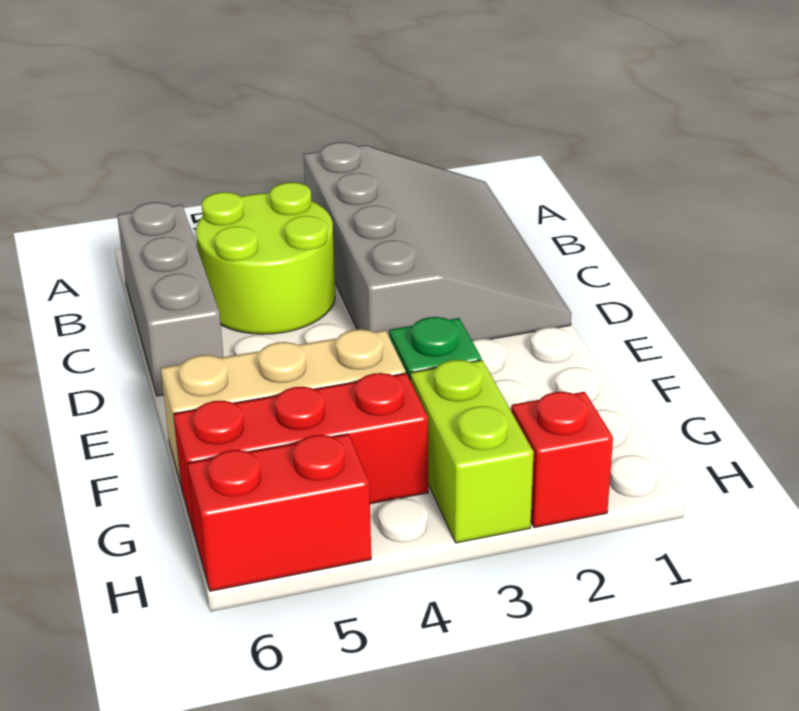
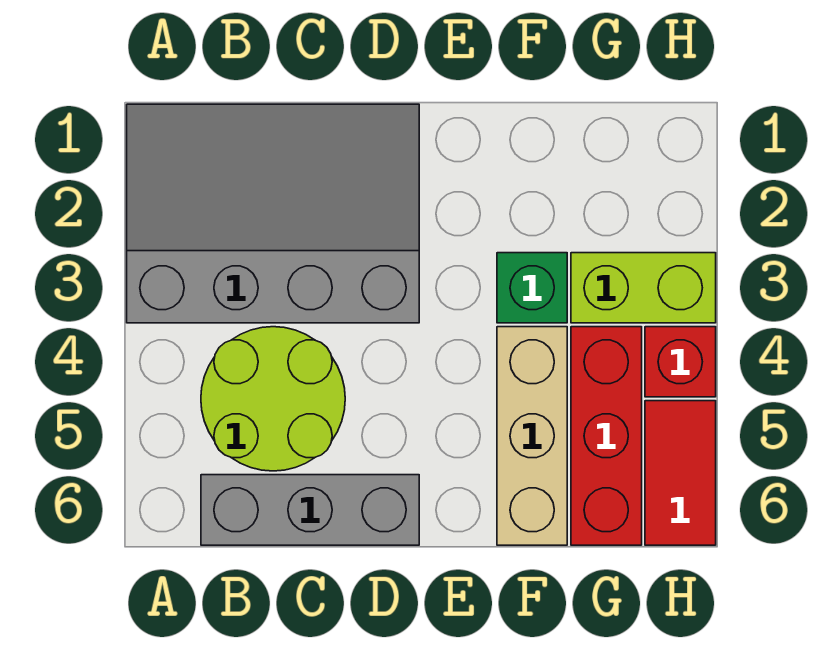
red brick H2 level 1 -> red brick H4 level 1
red brick H5:H6 level 1 -> red tile H5:H6 level 1

